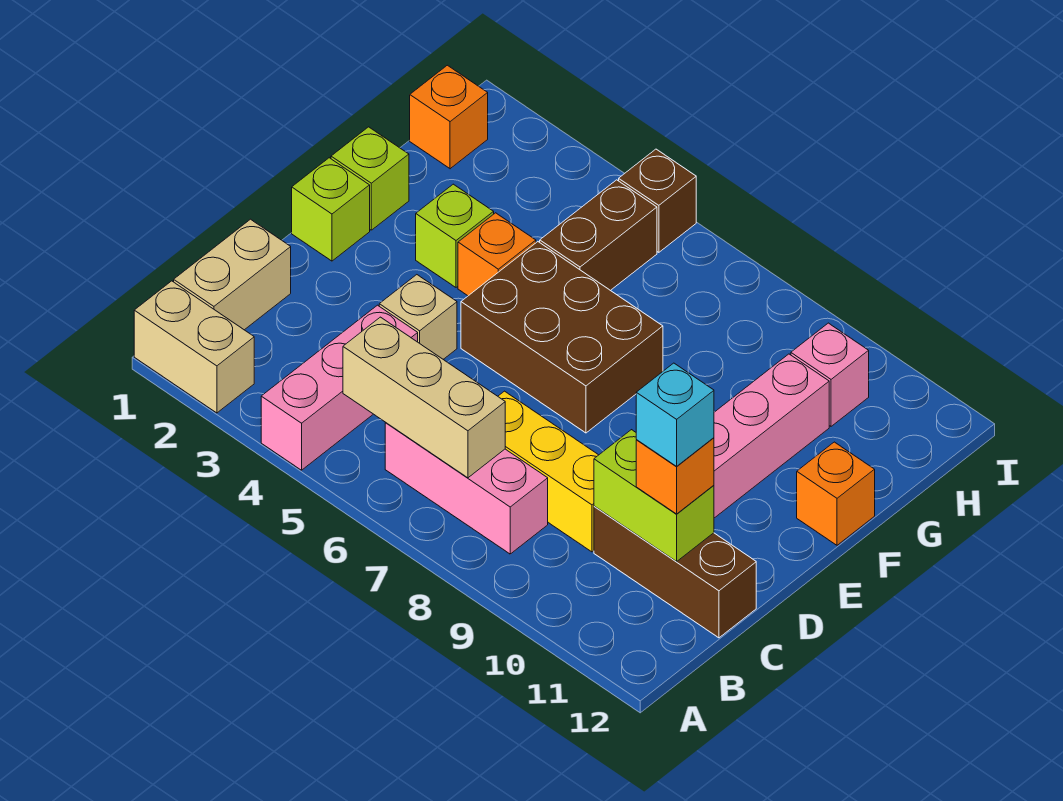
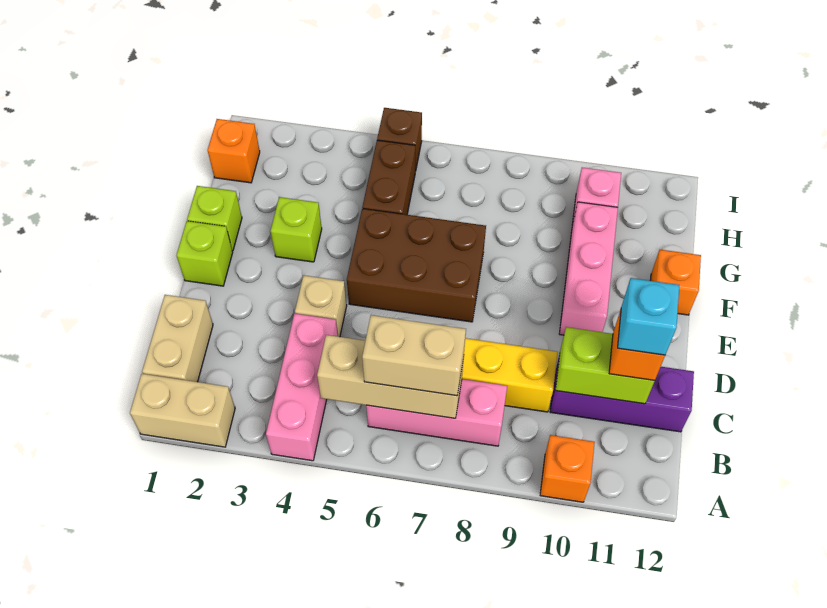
none -> tan brick B6:B7 level 3
brown brick C10:C12 level 1 -> purple brick C10:C12 level 1
orange brick F4 level 1 -> orange brick A10 level 1

